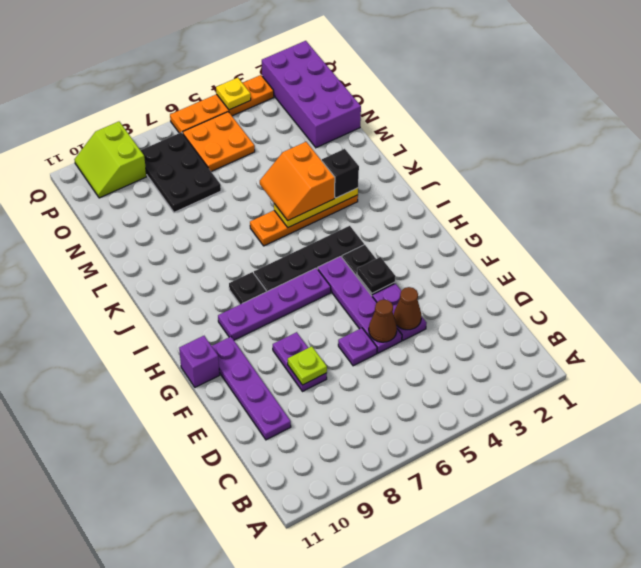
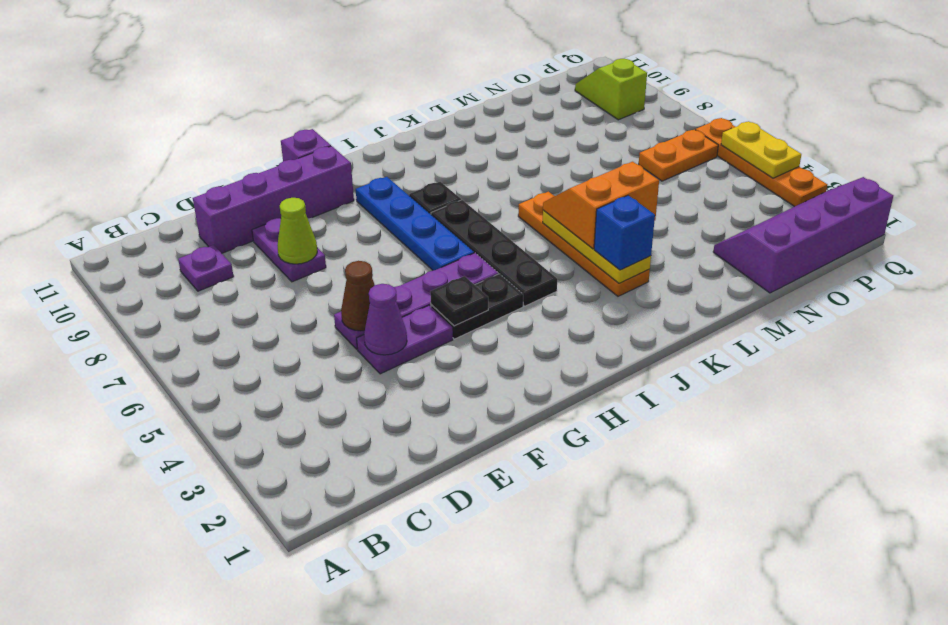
purple plate D10:G10 level 1 -> purple brick D10:G10 level 1
brown cone E4 level 2 -> purple cone E4 level 2
purple plate E6 level 1 -> purple plate C9 level 1
purple plate E8:F8 level 1 -> purple plate E8:E9 level 1
lime plate E8 level 2 -> lime cone E8 level 2
purple plate H6:H9 level 1 -> blue plate H6:H9 level 1
black brick K3 level 3 -> blue brick K3 level 3
purple brick N1:Q2 level 1 -> purple slope N1:Q2 level 1 top 1
black plate N7:P8 level 1 -> none
orange plate O5:P6 level 1 -> orange plate O6:P6 level 1
lime slope P9:Q10 level 1 top 9 -> lime slope P9:P10 level 1 top 9
yellow plate Q4 level 2 -> yellow plate Q4:Q5 level 2

